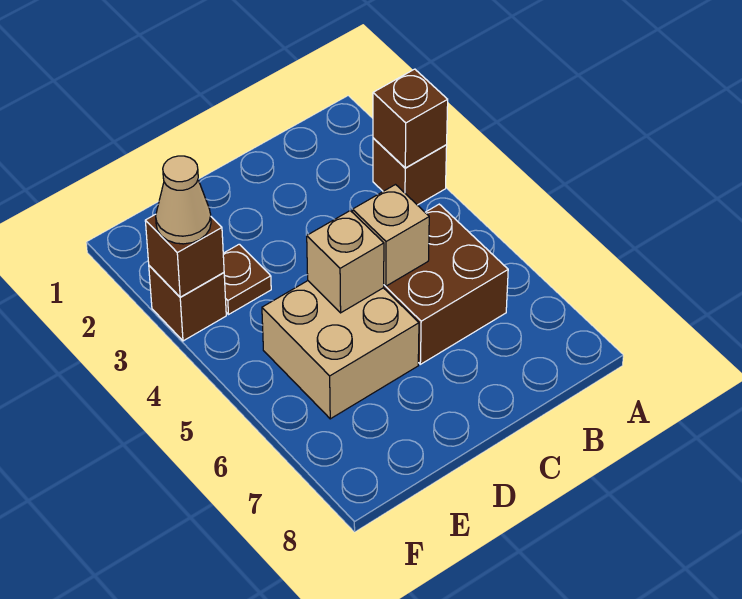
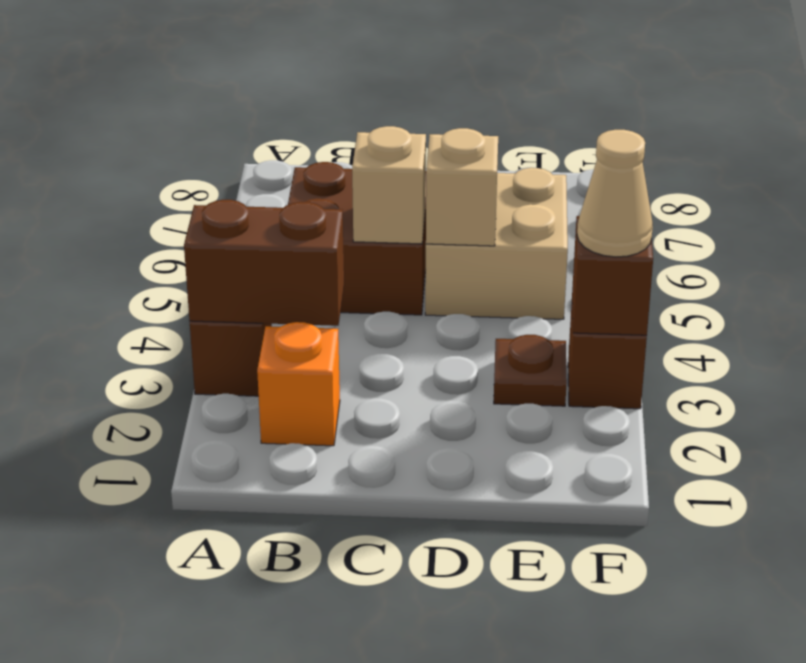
brown brick A3 level 2 -> brown brick A3:B3 level 2
none -> orange brick B2 level 1

